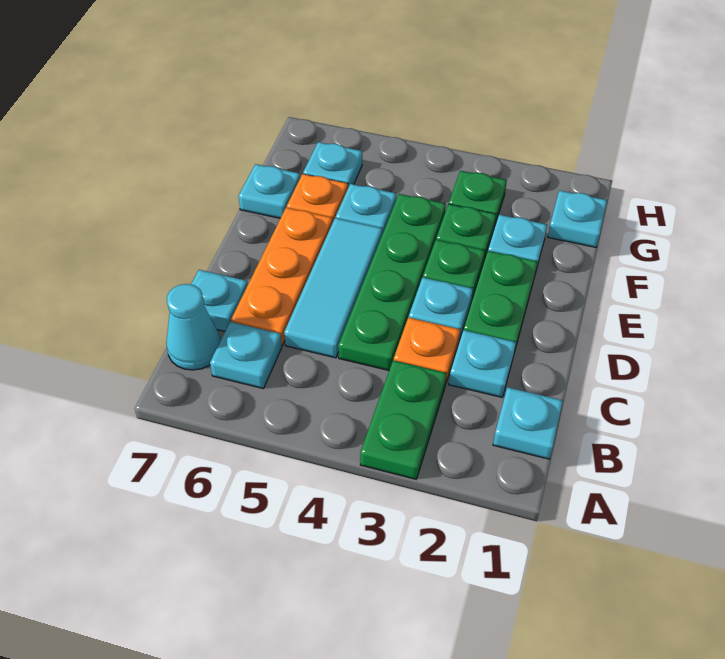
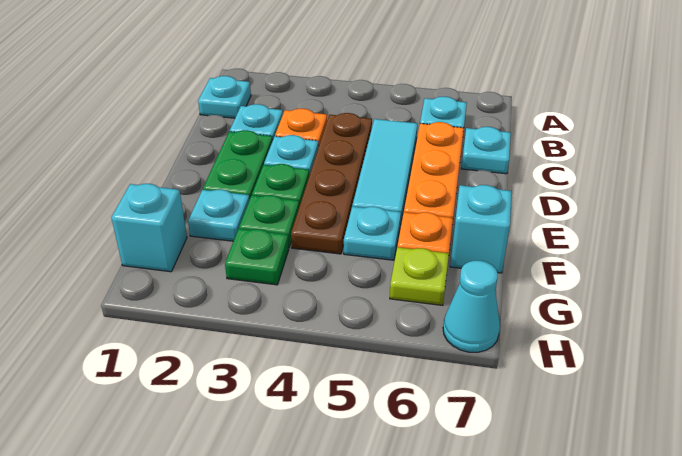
green plate A3:B3 level 1 -> none
cyan cone B7 level 1 -> cyan cone H7 level 1
green plate C4:F4 level 1 -> brown plate C4:F4 level 1
cyan plate F7 level 1 -> cyan brick F7 level 1
cyan plate G1 level 1 -> cyan brick G1 level 1
cyan plate G6 level 1 -> lime plate G6 level 1

